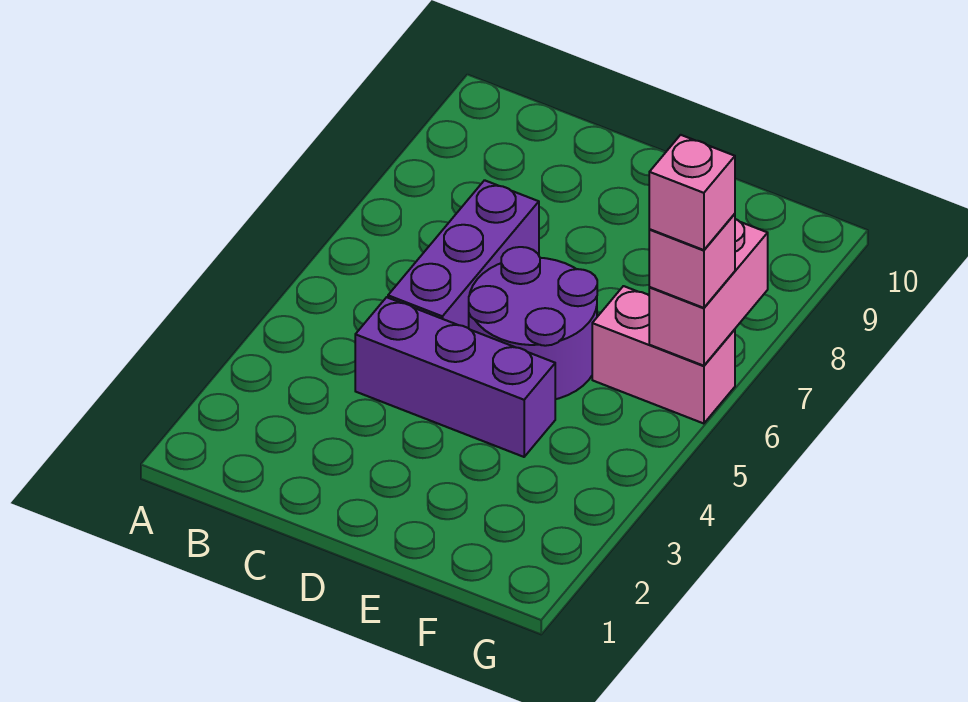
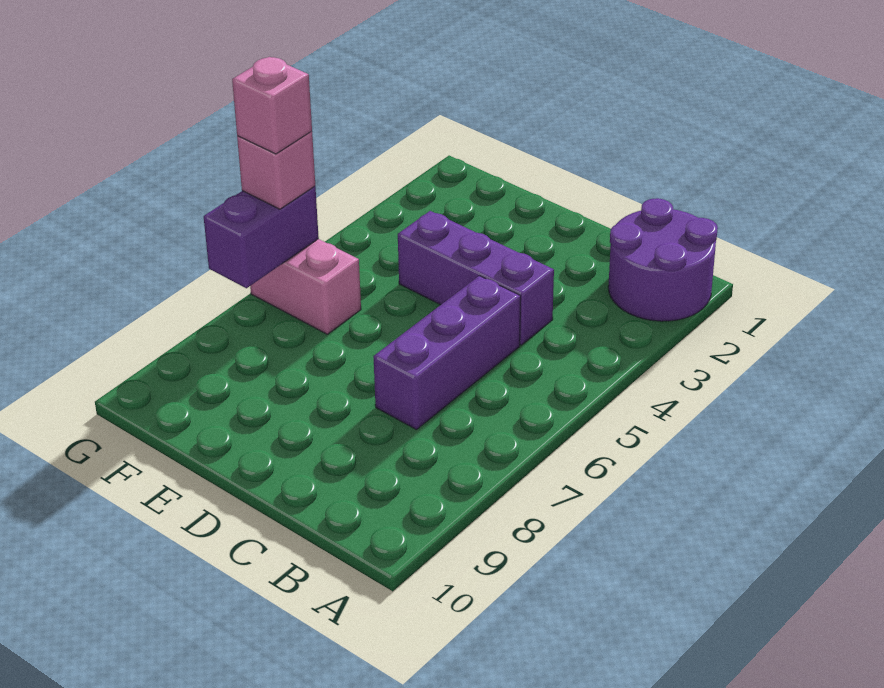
purple round brick D5:E6 level 1 -> purple round brick A1:B2 level 1
pink brick G6:G7 level 2 -> purple brick G6:G7 level 2

